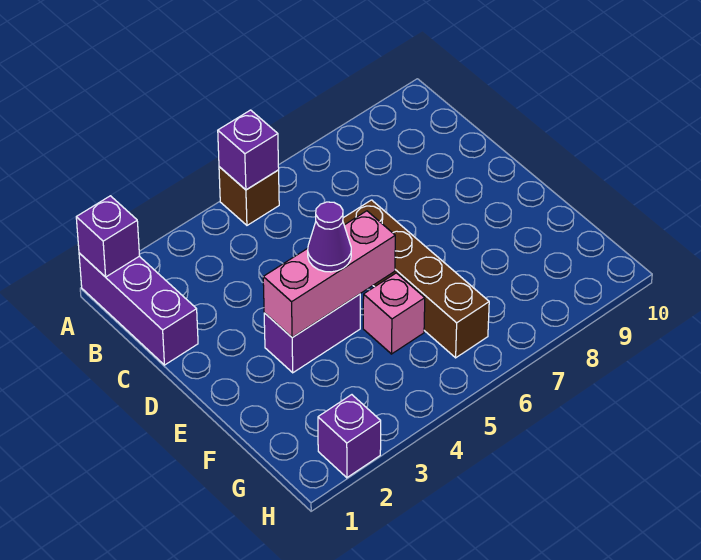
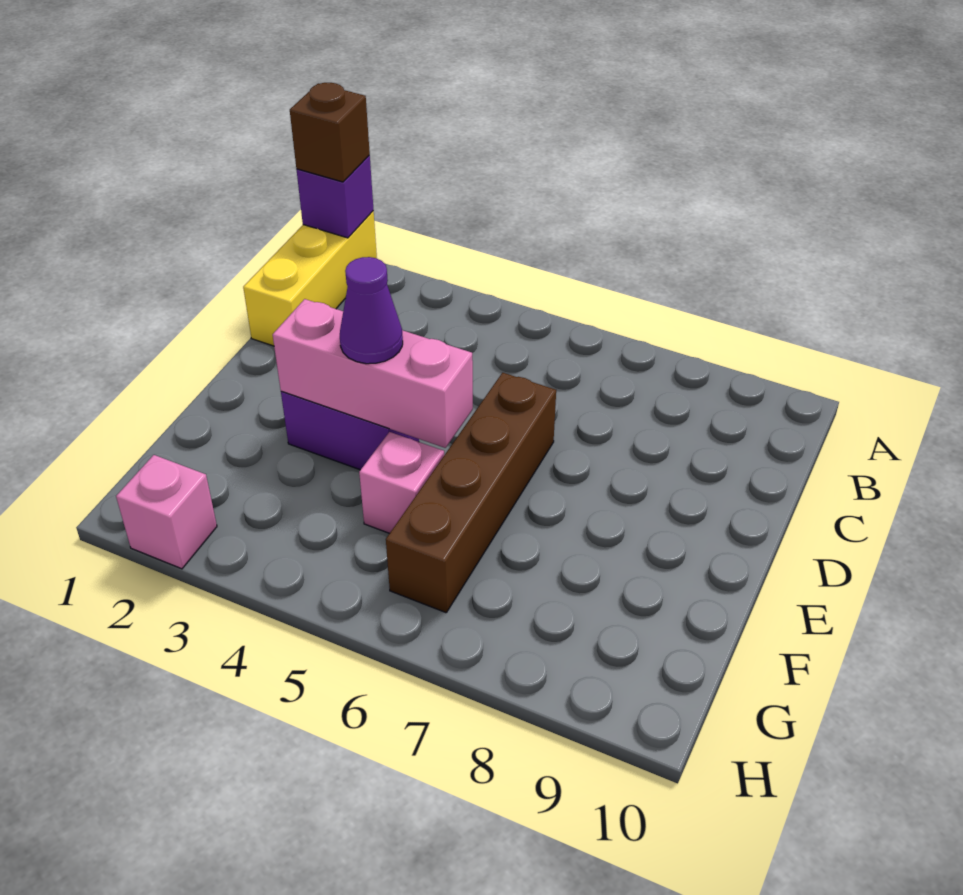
purple brick A1:C1 level 1 -> yellow brick A1:C1 level 1
brown brick A5 level 1 -> brown brick A1 level 3
purple brick A5 level 2 -> none
purple brick H2 level 1 -> pink brick H2 level 1

